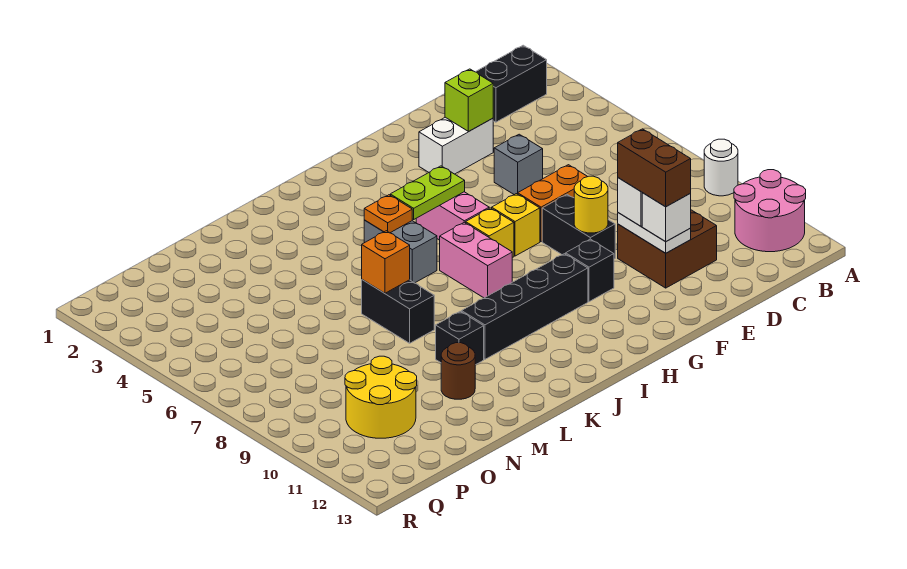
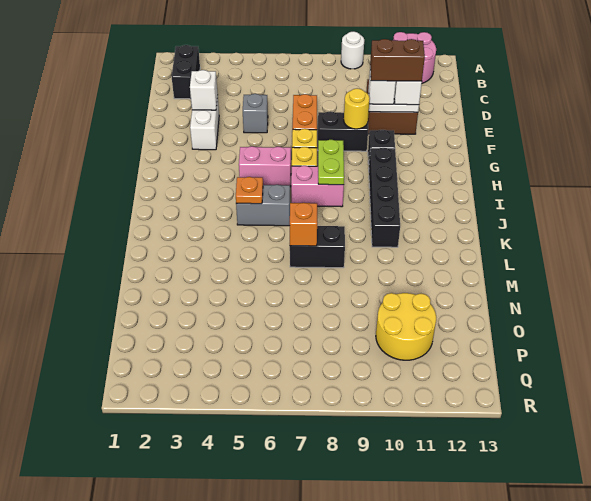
lime brick E3 level 2 -> white brick E3 level 2
lime plate H5:I5 level 2 -> lime plate H8:I8 level 2
black brick L10 level 1 -> none
brown round brick M11 level 1 -> none

